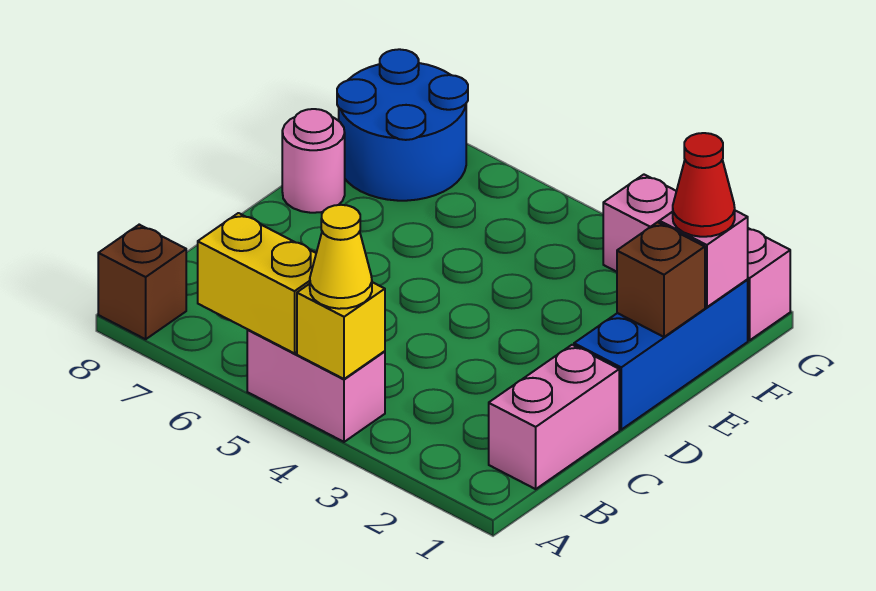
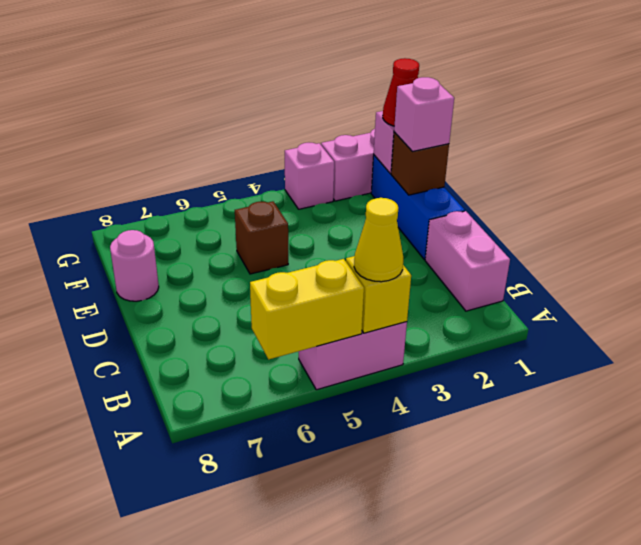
brown brick A8 level 1 -> brown brick E5 level 1
none -> pink brick E1 level 3
blue round brick F7:G8 level 1 -> none

